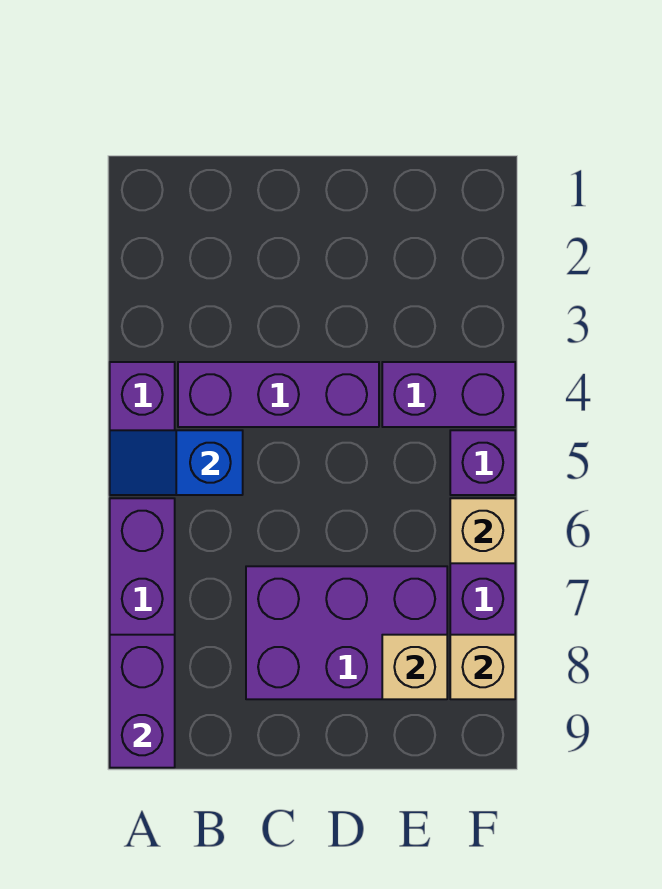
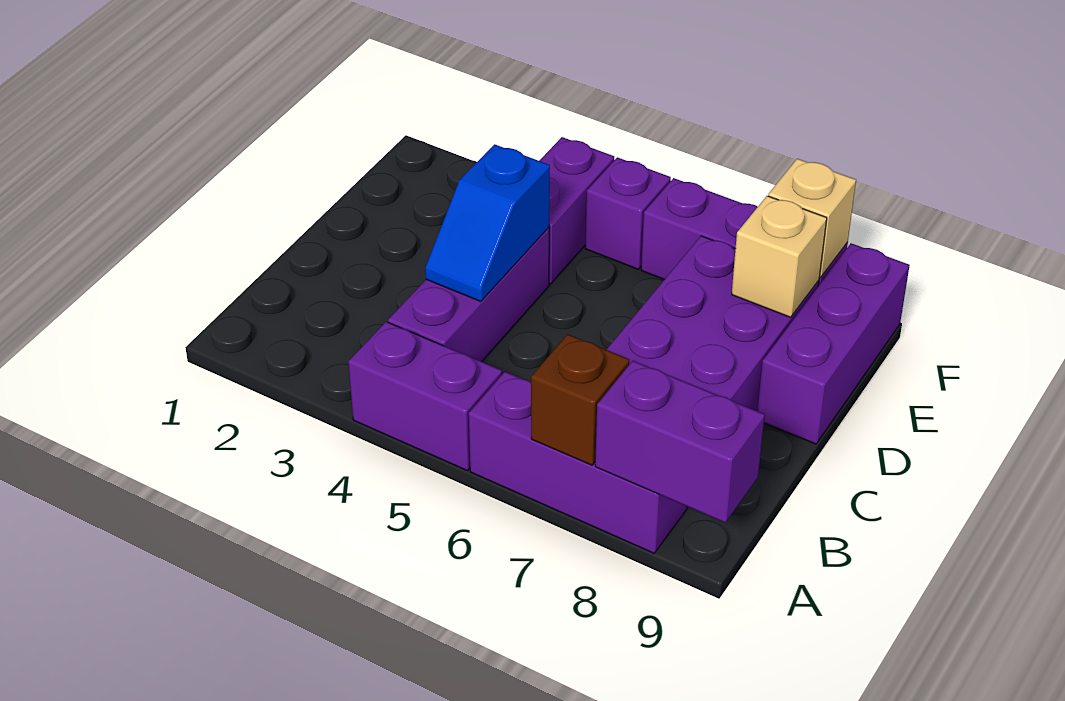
blue slope A5:B5 level 2 top B -> blue slope C4:D4 level 2 top D
none -> brown brick A7 level 2
none -> purple brick D9:F9 level 1
tan brick F6 level 2 -> none

